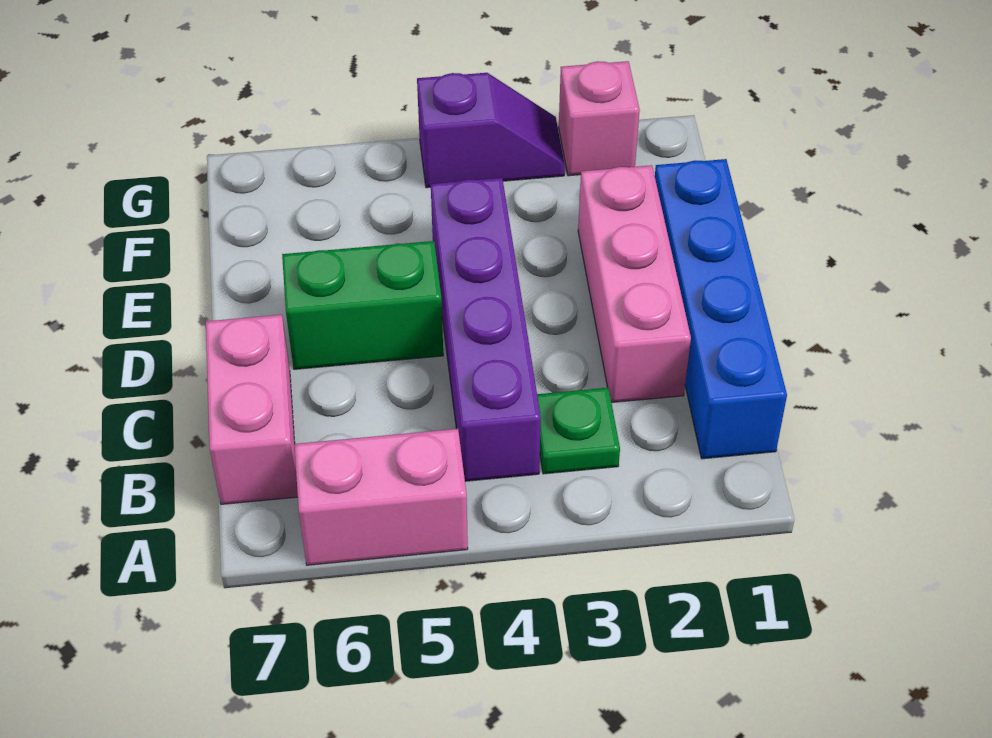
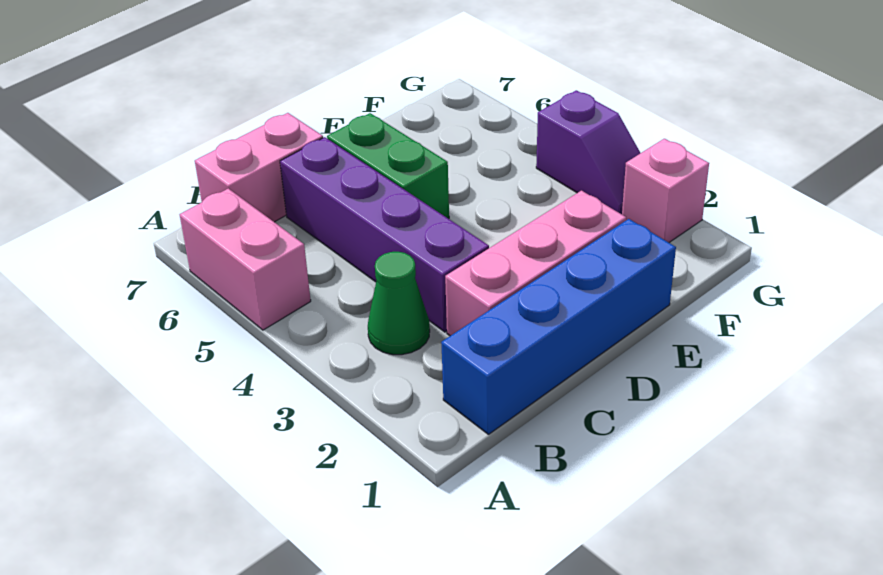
green plate B3 level 1 -> green cone B3 level 1
purple brick B4:E4 level 1 -> purple brick C3:C6 level 1

